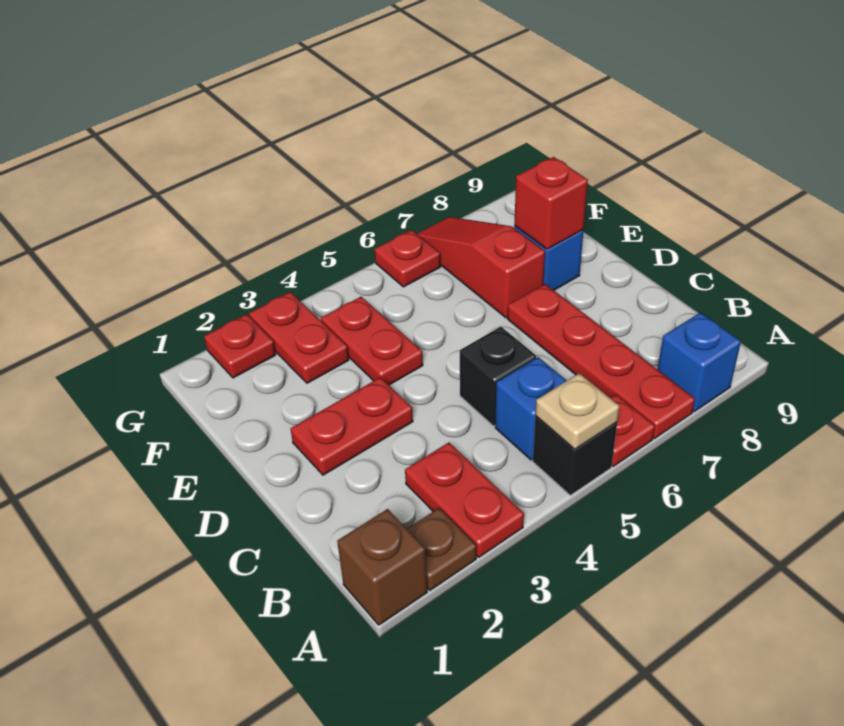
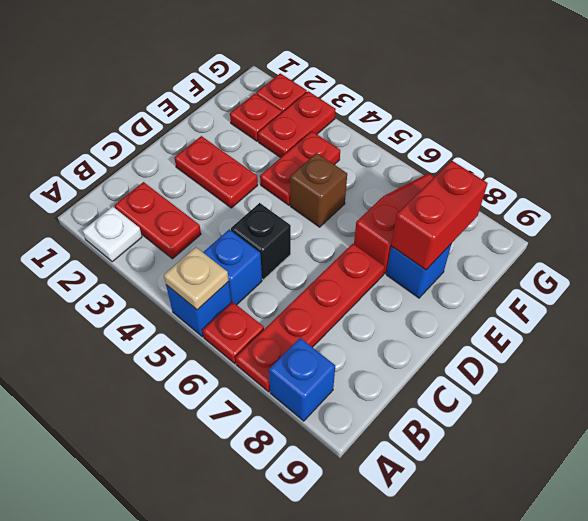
brown brick A1 level 1 -> brown brick E5 level 1
brown plate A2 level 1 -> white plate A2 level 1
red plate A3:B3 level 1 -> red plate B2:B3 level 1
black brick A5 level 1 -> blue brick A5 level 1
red brick E8 level 2 -> red brick E8:F8 level 2
red plate G6 level 1 -> red plate F2 level 1

